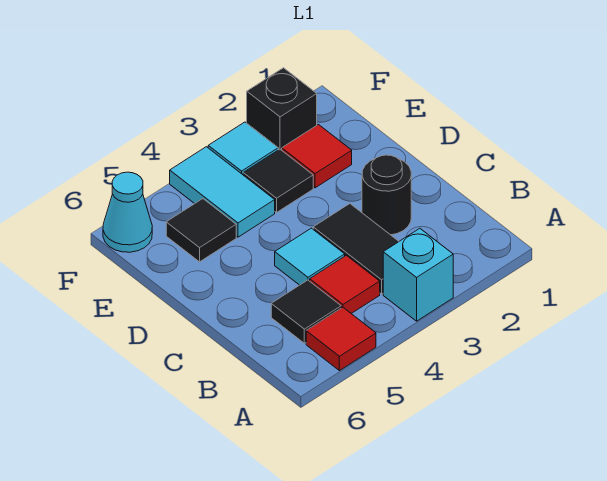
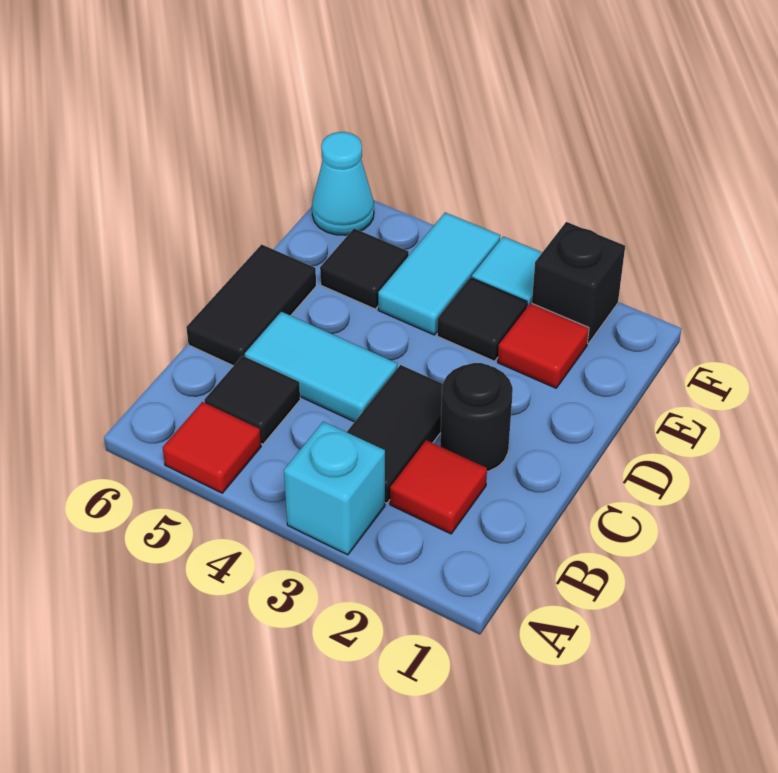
red tile B4 level 1 -> red tile B2 level 1
cyan tile C4 level 1 -> cyan tile C4:C5 level 1
none -> black tile C6:D6 level 1

